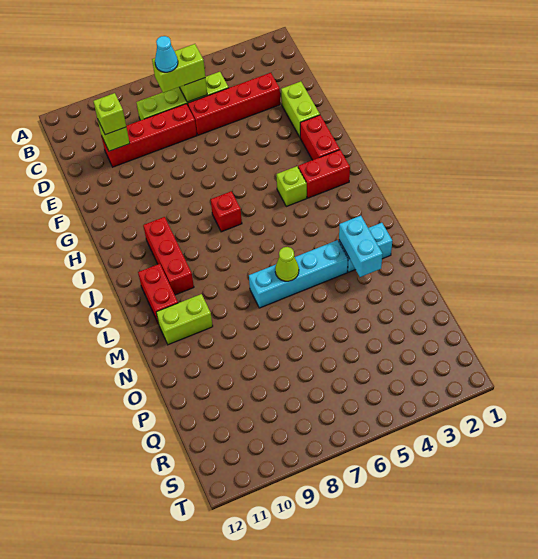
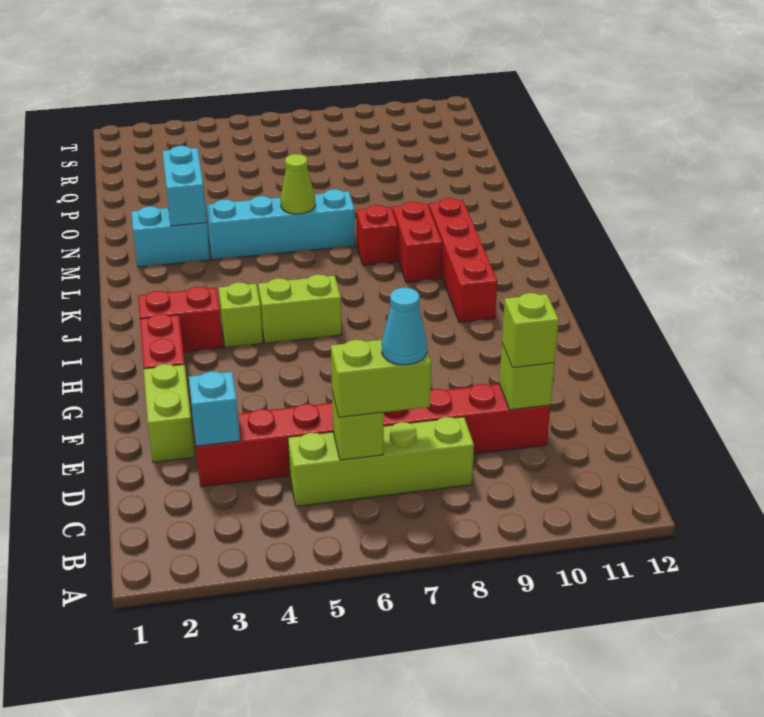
none -> cyan brick D3 level 2
red brick I7 level 1 -> red brick L8 level 1
red brick I10:K10 level 1 -> red brick I10:L10 level 1
red brick K11:L11 level 1 -> red brick K9:L9 level 1
lime brick M10:M11 level 1 -> lime brick I5:I6 level 1

